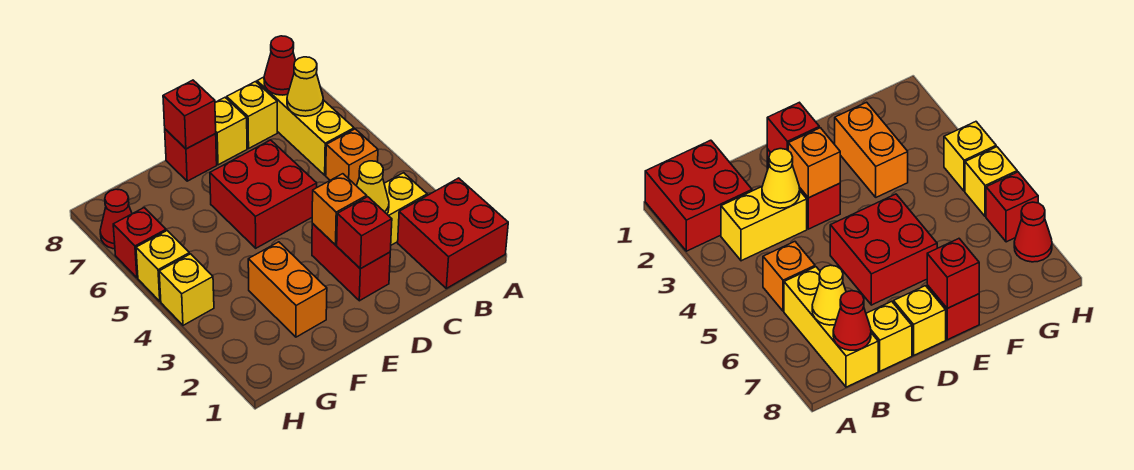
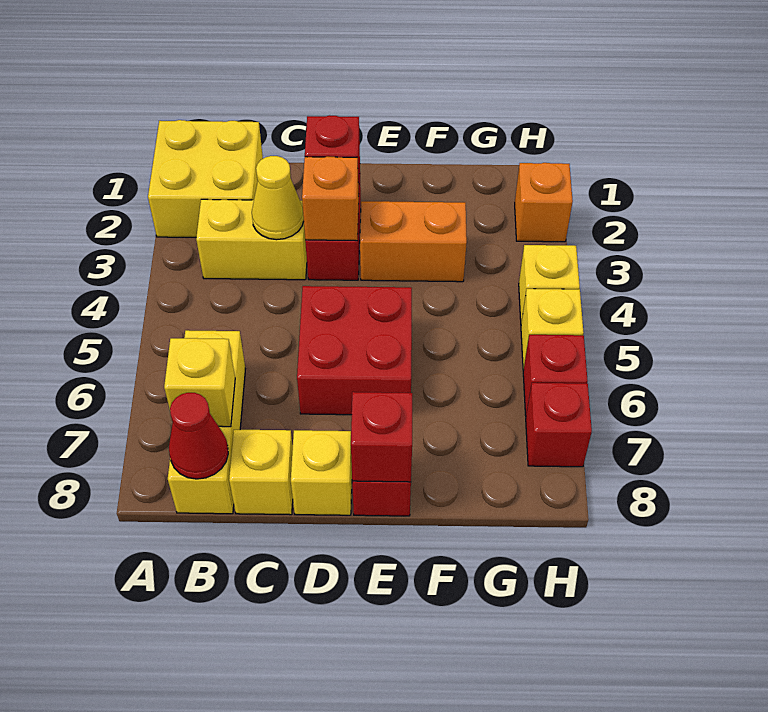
red brick A1:B2 level 1 -> yellow brick A1:B2 level 1
orange brick B5 level 1 -> orange brick H2 level 1
yellow cone B7 level 2 -> yellow brick B7 level 2
orange brick F2:F3 level 1 -> orange brick E3:F3 level 1
red cone H7 level 1 -> red brick H7 level 1

